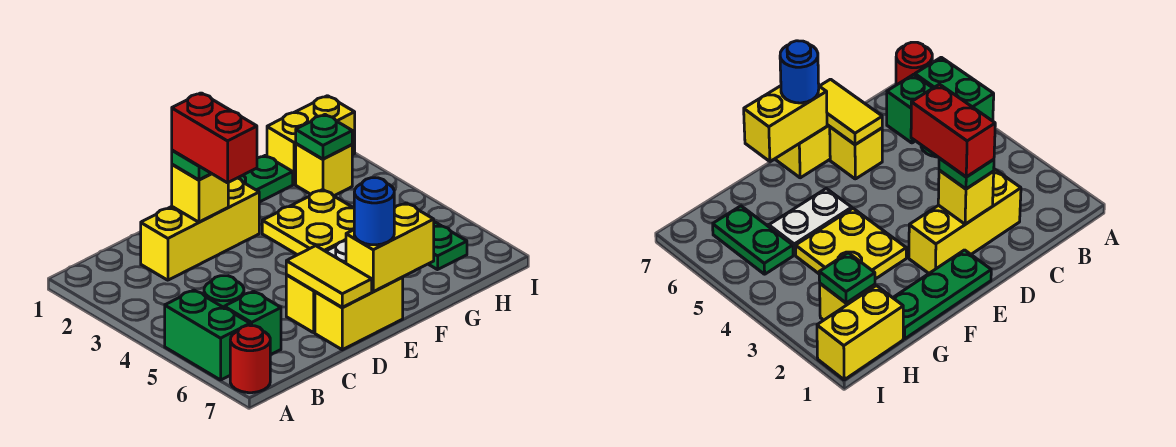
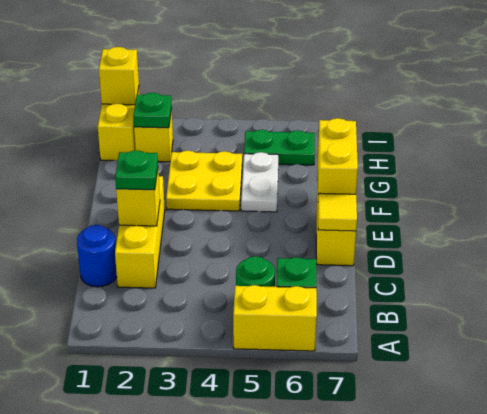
green brick A5:A6 level 1 -> yellow brick A5:A6 level 1
red round brick A7 level 1 -> none
red brick D2:D3 level 4 -> none
yellow brick D6 level 1 -> yellow brick I1 level 2
yellow tile D6:D7 level 2 -> yellow tile D7 level 2
green plate E1:G1 level 1 -> none
blue round brick E7 level 3 -> blue round brick C1 level 1

